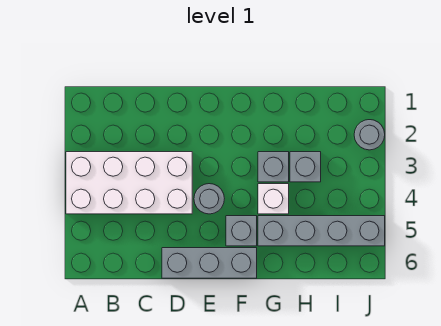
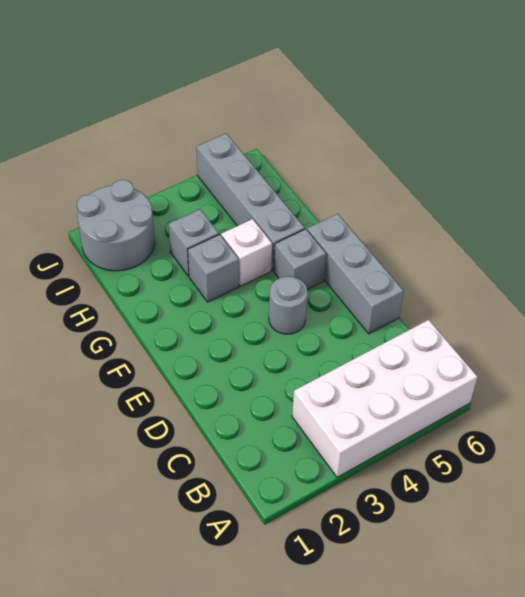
white brick A3:D4 level 1 -> white brick A3:B6 level 1
grey round brick J2 level 1 -> grey round brick I1:J2 level 1

